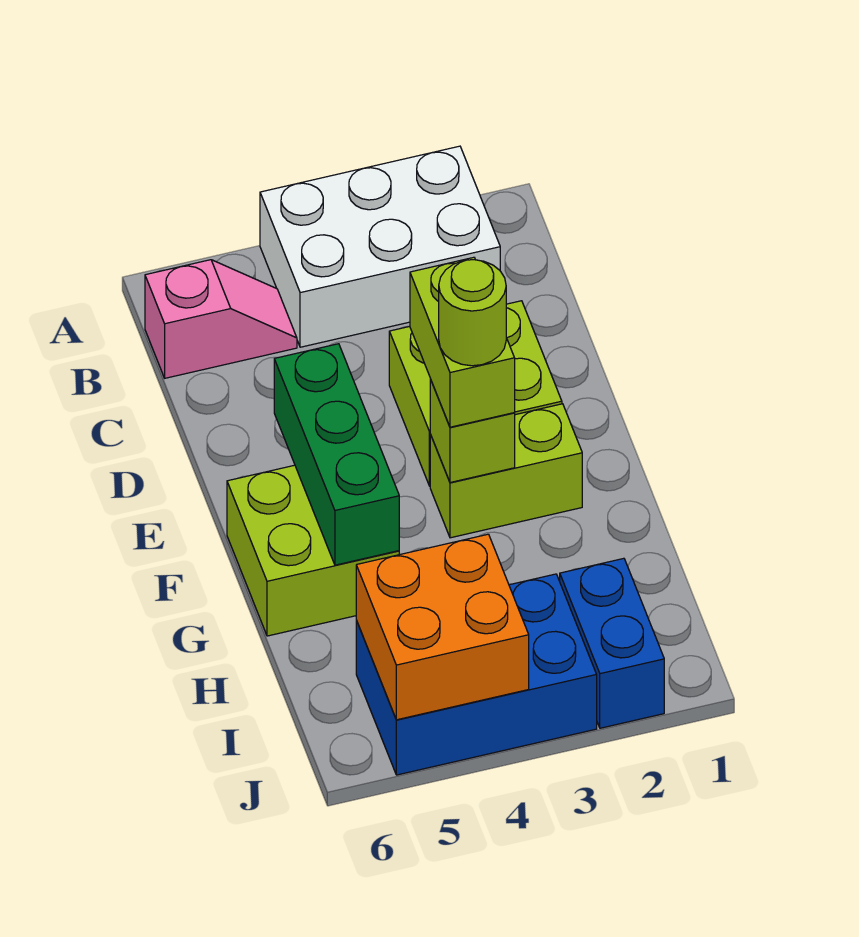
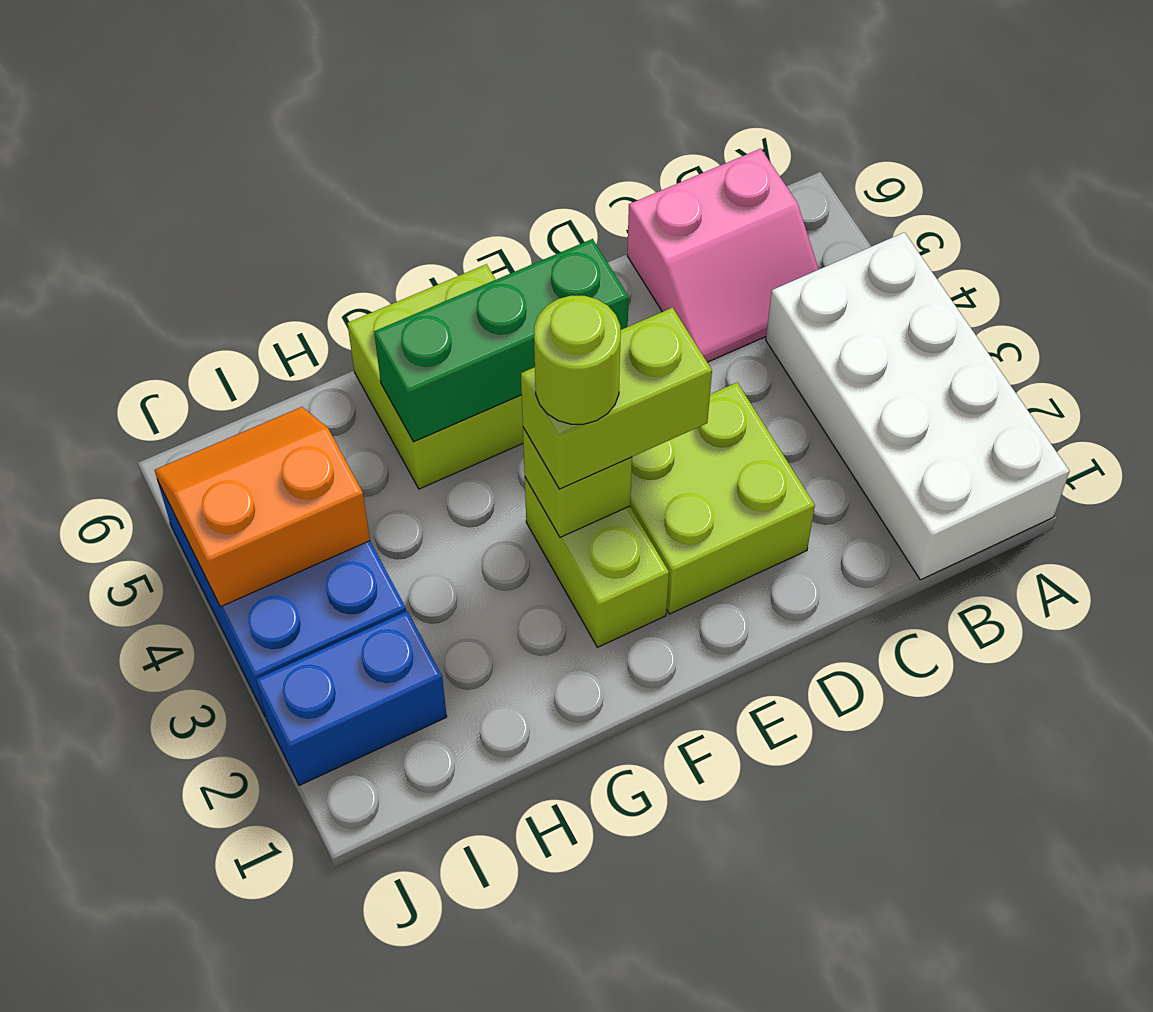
white brick A2:B4 level 1 -> white brick A1:B4 level 1
pink slope B5:B6 level 1 top 6 -> pink slope B5:C6 level 1 top 6
orange brick I4:J5 level 2 -> orange slope I4:J5 level 2 top 4

